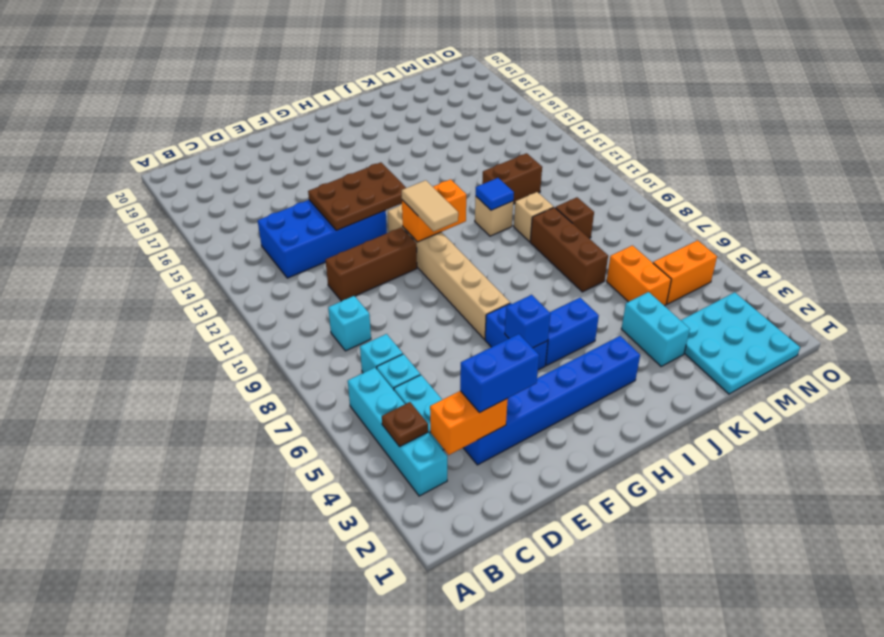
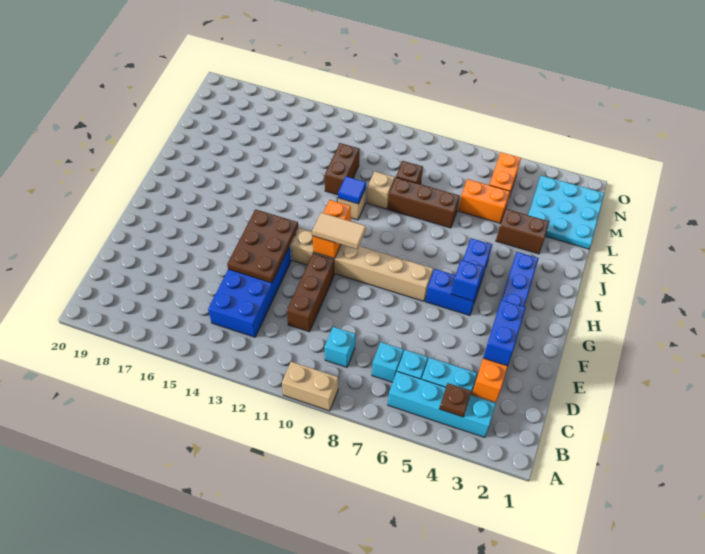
none -> tan brick A9:A10 level 1
cyan brick K3:K4 level 1 -> brown brick K3:K4 level 1

